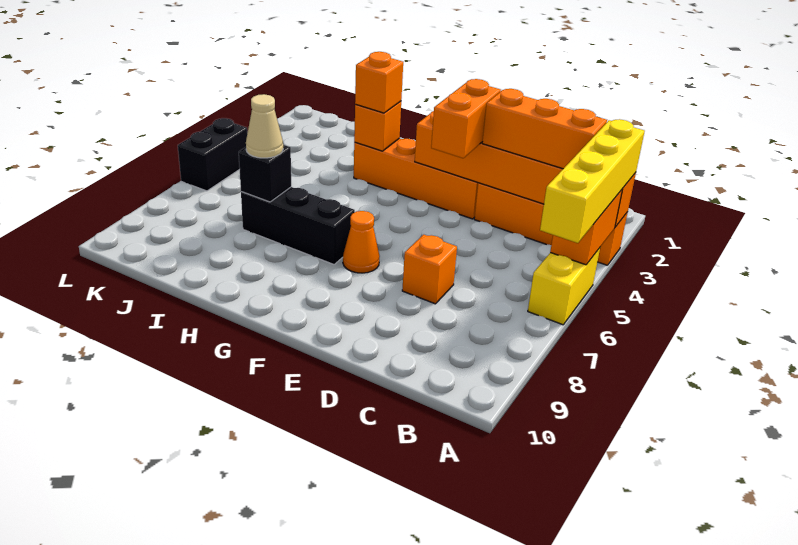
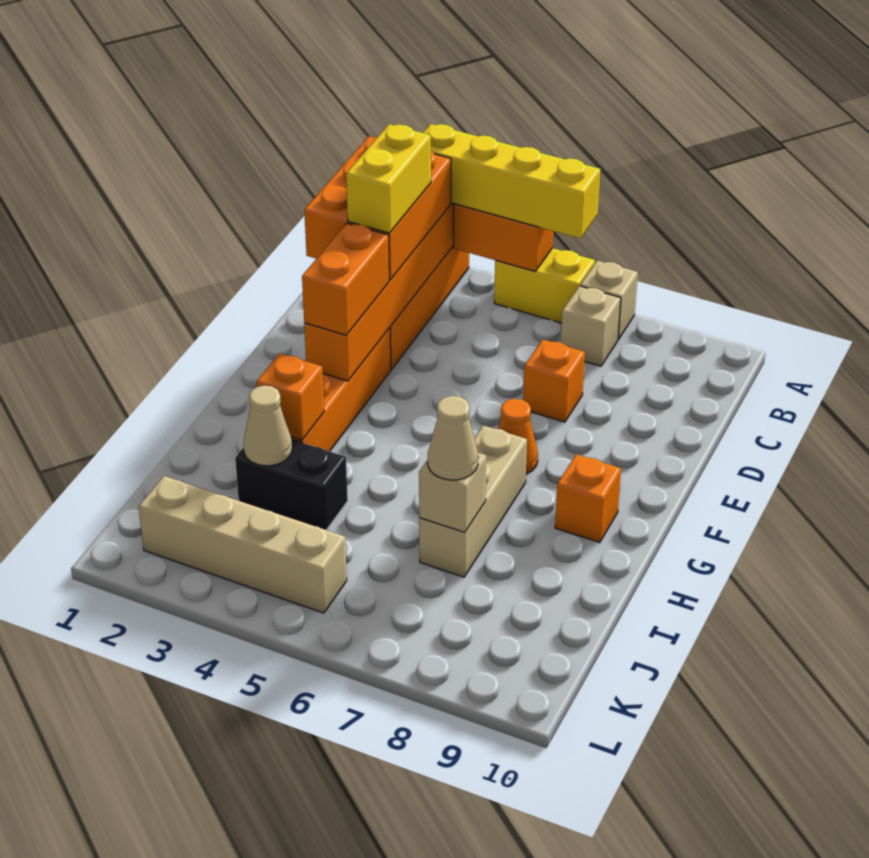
none -> tan brick A7 level 1
orange brick B3:D3 level 3 -> orange brick B2:D3 level 3
none -> tan brick B7 level 1
none -> yellow brick C3:D3 level 4
orange brick E3:E4 level 3 -> orange brick E3:F3 level 3
black brick G7:I7 level 1 -> tan brick G7:I7 level 1
orange brick H3 level 3 -> orange brick G9 level 1
none -> tan cone I3 level 2
black brick I7 level 2 -> tan brick I7 level 2
none -> tan brick K2:K5 level 1
black brick L5:L6 level 1 -> black brick I3:I4 level 1

